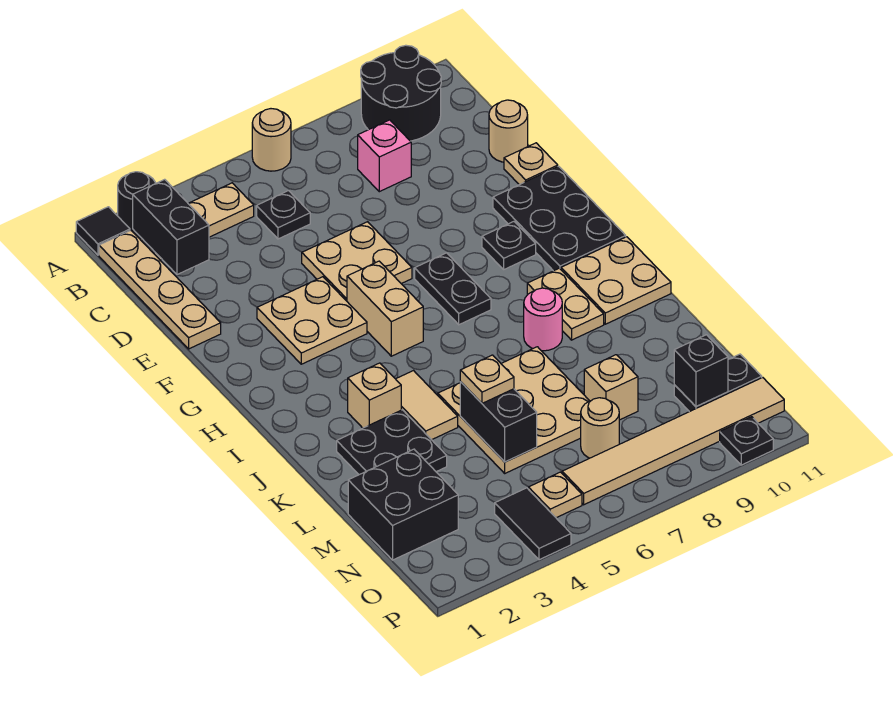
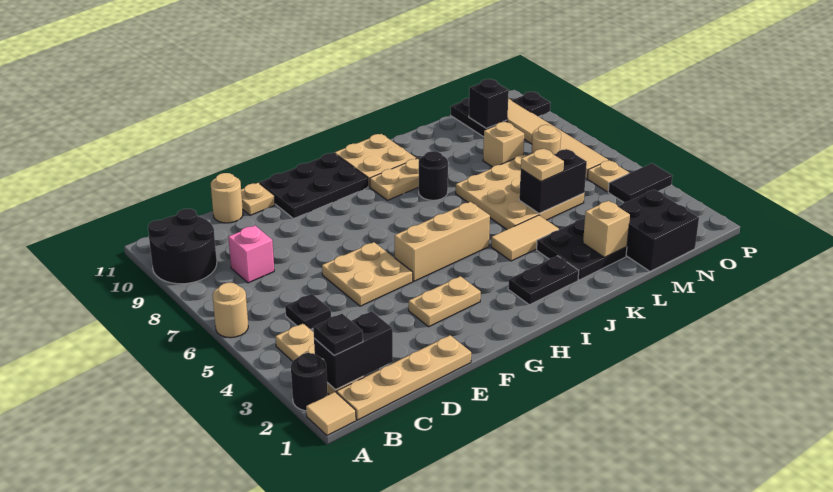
black tile A1 level 1 -> tan tile A1 level 1
tan plate F3:G4 level 1 -> tan plate F3:G3 level 1
tan brick G5:H5 level 1 -> tan brick G5:I5 level 1
black plate G7:H7 level 1 -> black plate I2:J2 level 1
black plate G9 level 1 -> black plate B2 level 3
tan brick J3 level 1 -> tan brick L2 level 2
pink round brick J8 level 1 -> black round brick J8 level 1

